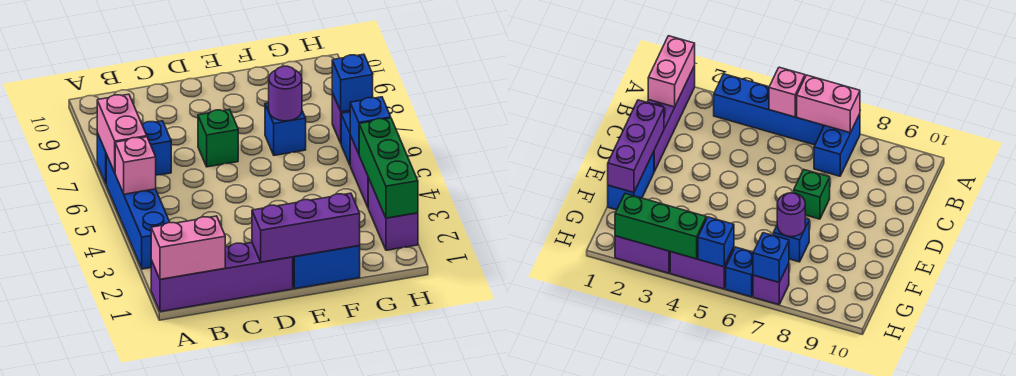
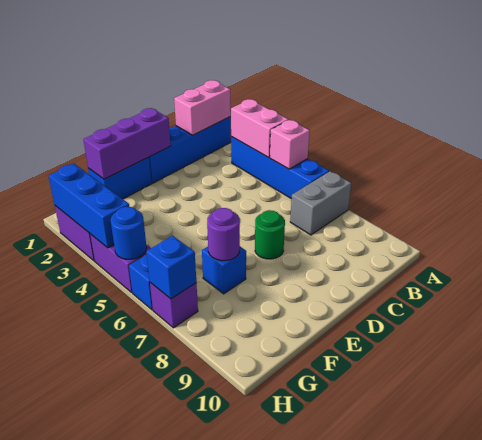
purple brick A1:D1 level 1 -> blue brick A1:D1 level 1
pink brick A6:A7 level 2 -> pink brick A3:A4 level 2
blue brick A7:B7 level 1 -> grey brick A7:B7 level 1
green brick D7 level 1 -> green round brick D7 level 1
green brick H2:H4 level 2 -> blue brick H2:H4 level 2
blue brick H5 level 2 -> blue round brick H5 level 2

